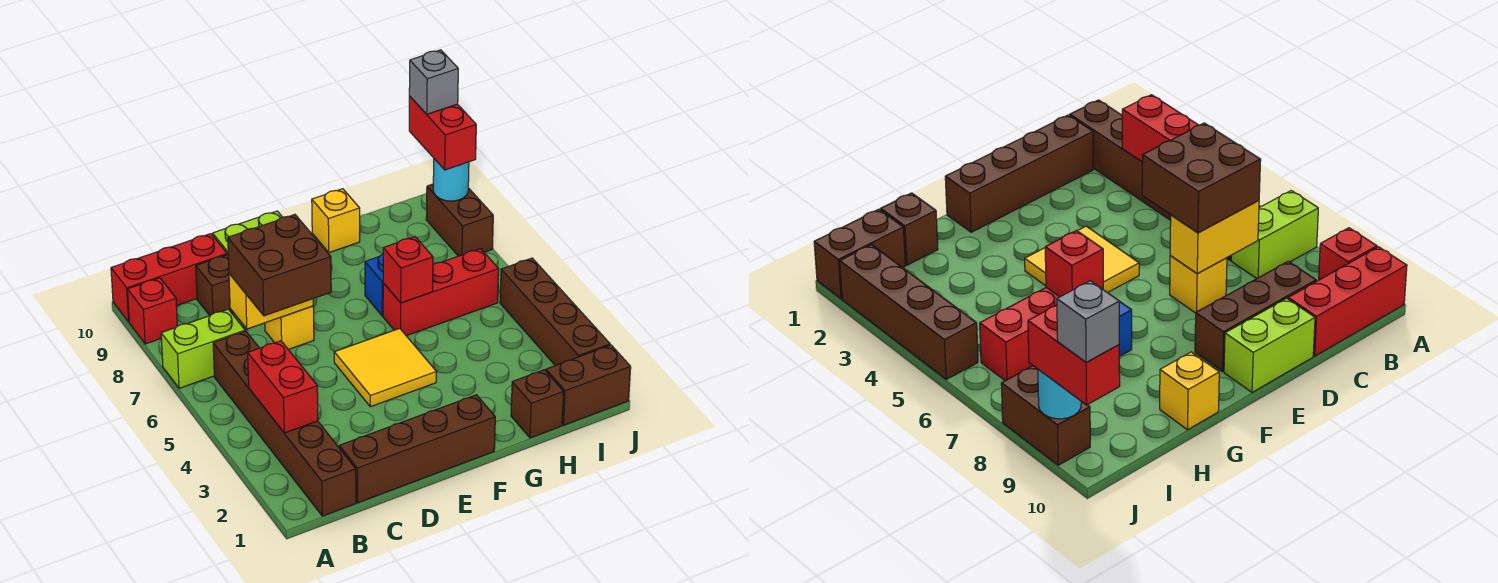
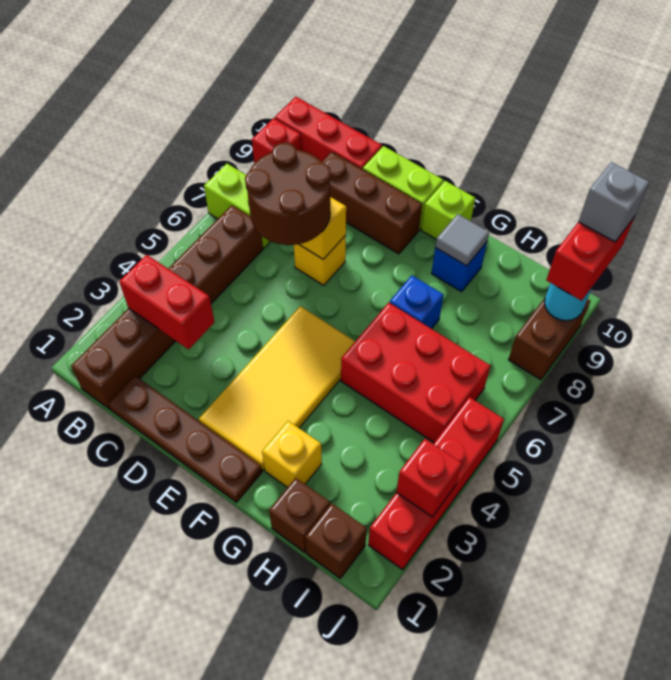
red brick B3:B4 level 2 -> red brick B3:C3 level 2
brown brick C1:F1 level 1 -> brown plate C1:F1 level 1
brown brick C6:D7 level 3 -> brown round brick C6:D7 level 3
yellow tile E4:F5 level 1 -> yellow tile E2:F5 level 1
none -> lime brick F10 level 1
red brick G6:I6 level 1 -> red brick G5:I6 level 1
red brick G6 level 2 -> red brick J3 level 2
none -> blue brick G9 level 1
none -> grey tile G9 level 2
yellow brick G10 level 1 -> yellow brick G2 level 1
brown brick I1:J1 level 1 -> brown brick I1 level 1
brown brick J2:J5 level 1 -> red brick J2:J5 level 1

